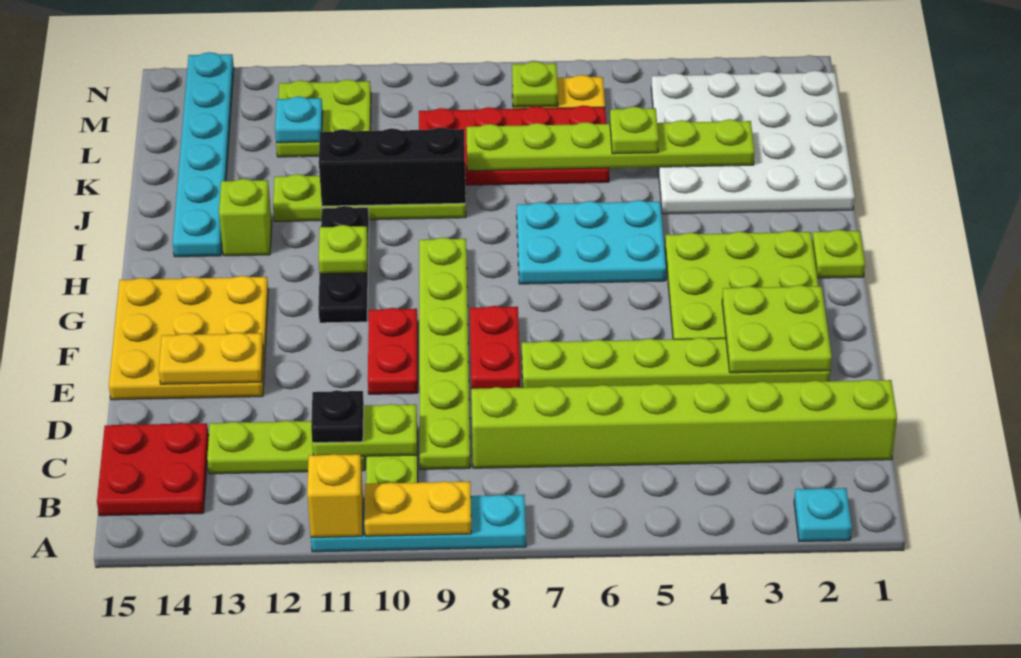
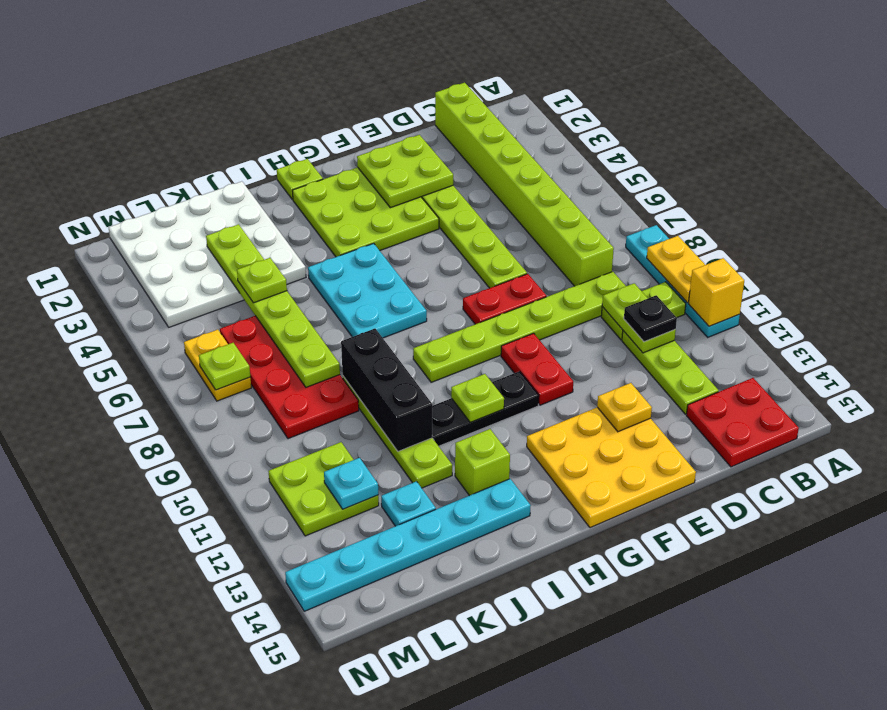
cyan plate A2 level 1 -> cyan plate K13 level 1
red plate E10:F10 level 1 -> red plate F10:F11 level 1
yellow plate E13:E14 level 2 -> yellow plate E13 level 2

